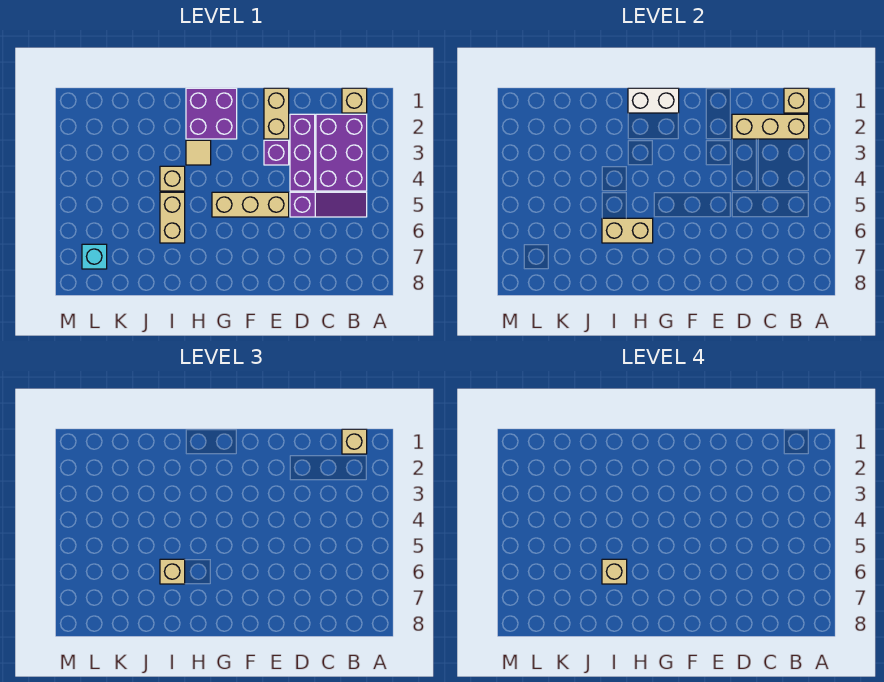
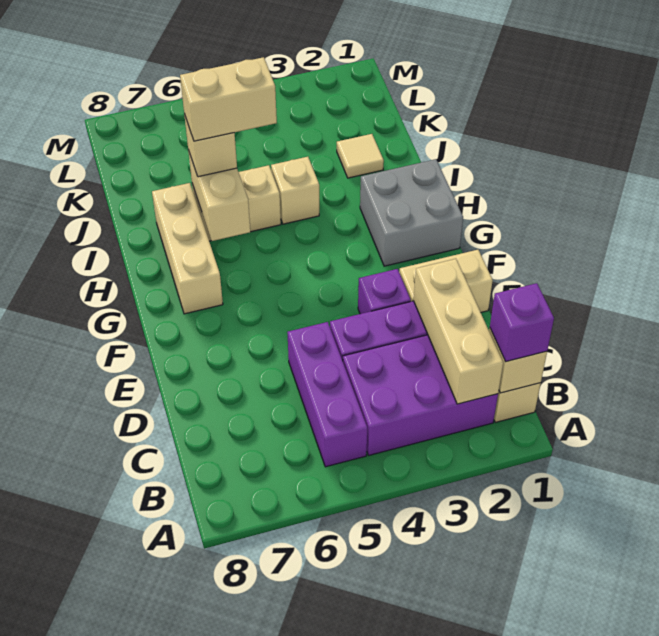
tan brick B1 level 3 -> purple brick B1 level 3
purple slope B5:D5 level 1 top D -> purple brick B5:D5 level 1
tan brick E5:G5 level 1 -> tan brick G7:I7 level 1
purple brick G1:H2 level 1 -> grey brick G1:H2 level 1
white brick G1:H1 level 2 -> none
tan tile H3 level 1 -> tan tile J2 level 1
tan brick I6 level 4 -> tan brick I5:I6 level 4
cyan brick L7 level 1 -> none

